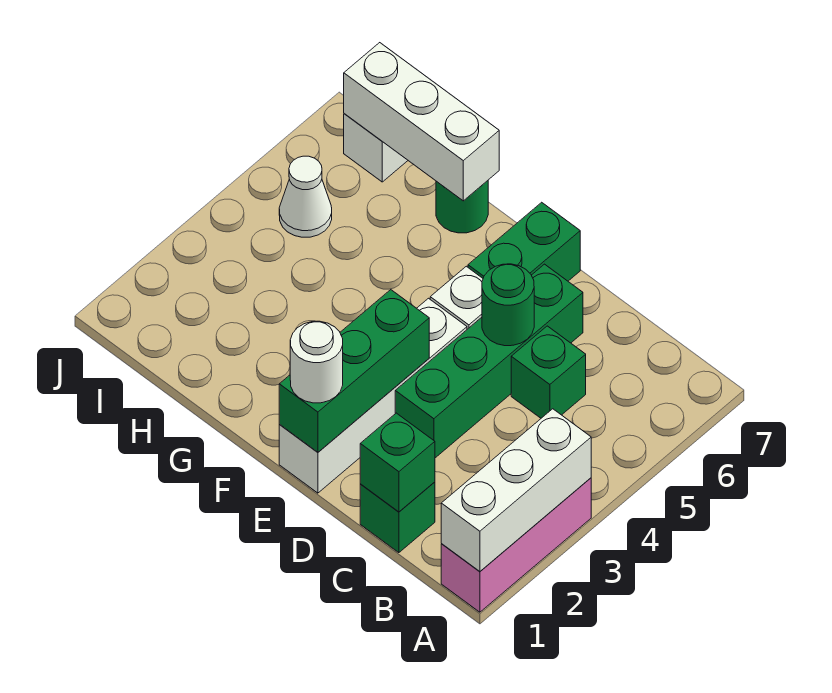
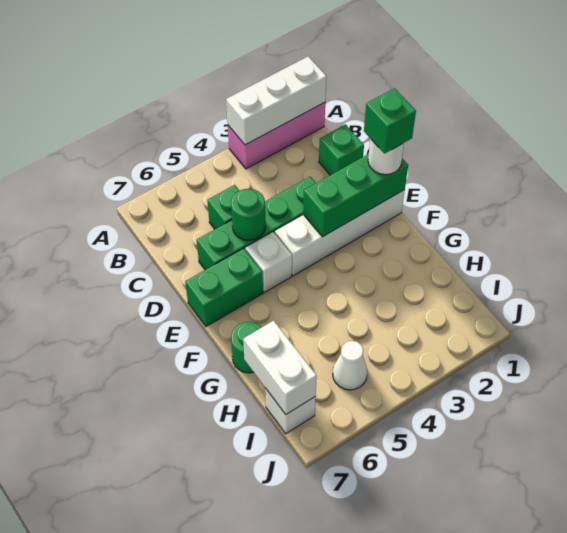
green brick C1 level 2 -> green brick E1 level 4
white brick G7:I7 level 2 -> white brick H7:I7 level 2

